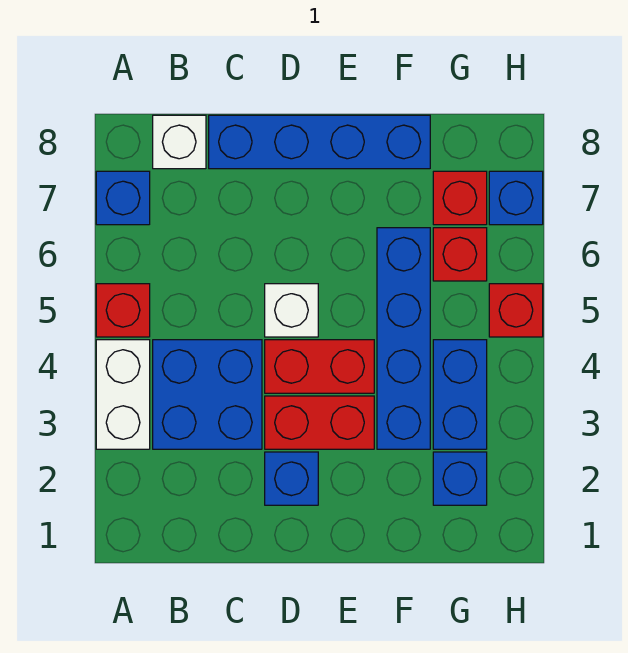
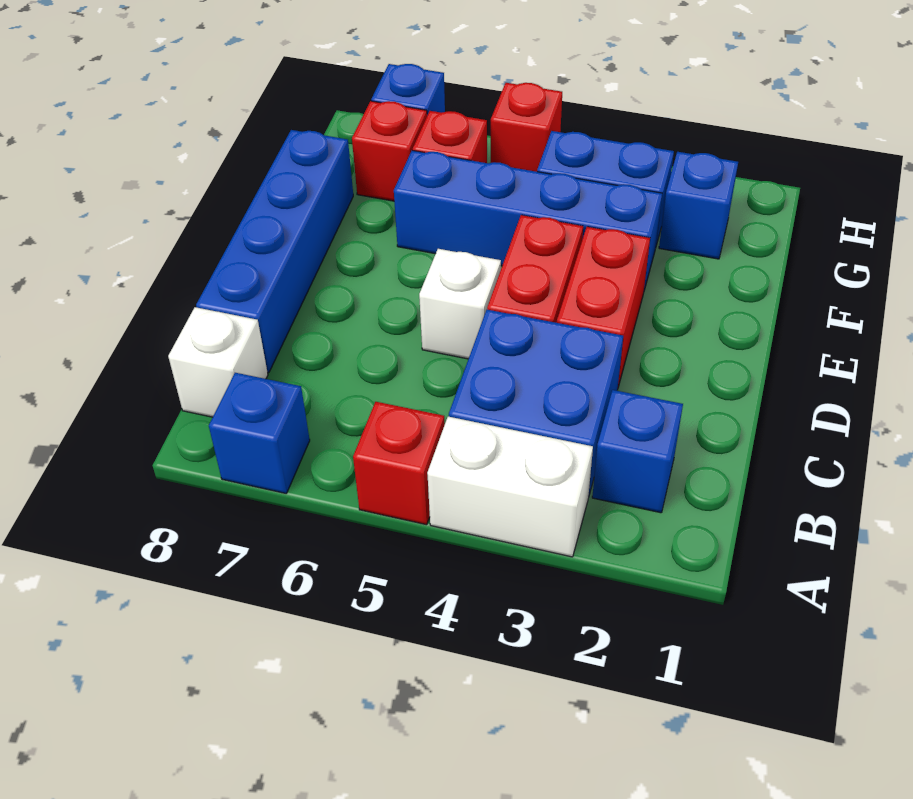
blue brick D2 level 1 -> blue brick B2 level 1

